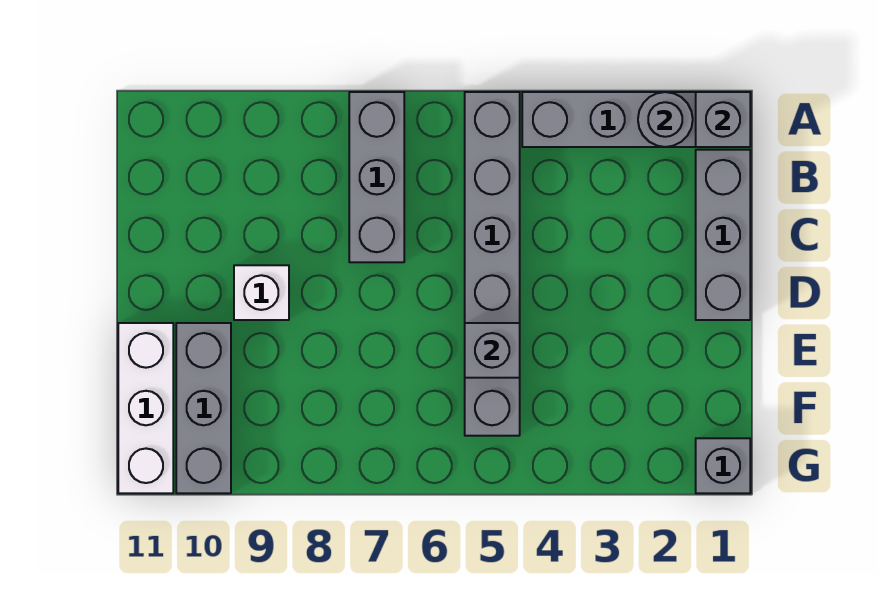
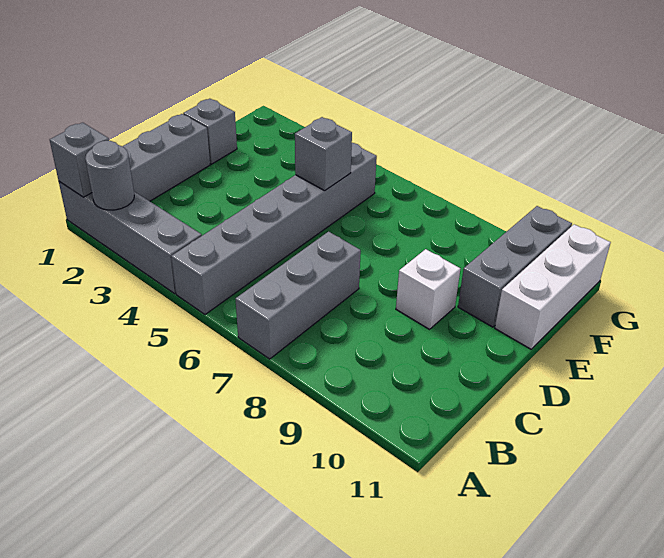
grey brick G1 level 1 -> grey brick E1 level 1

